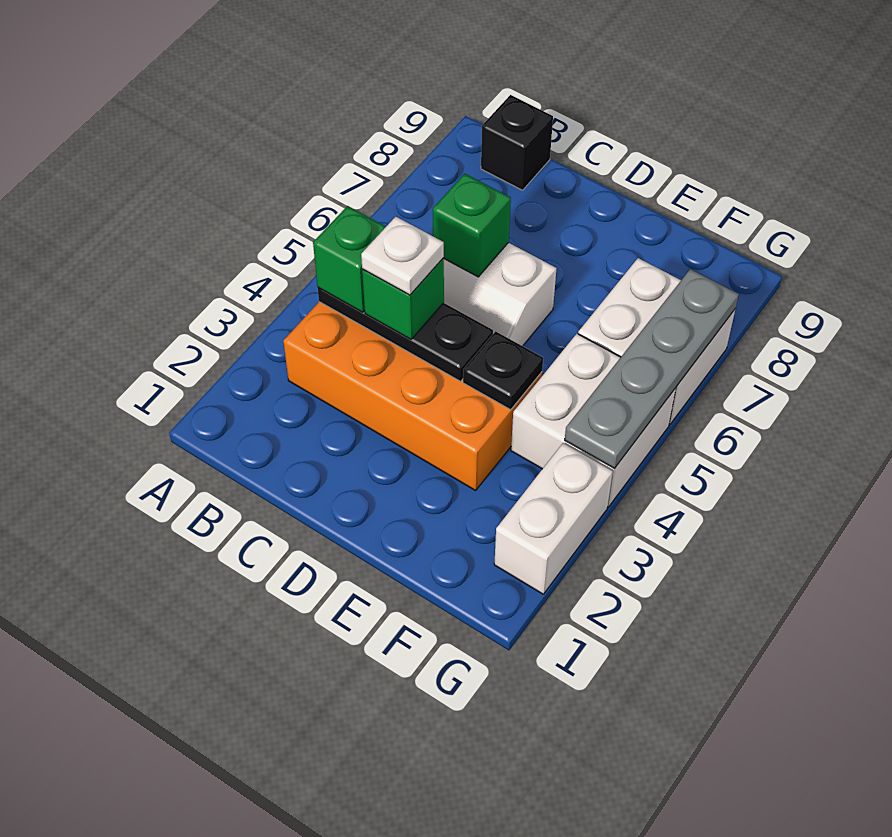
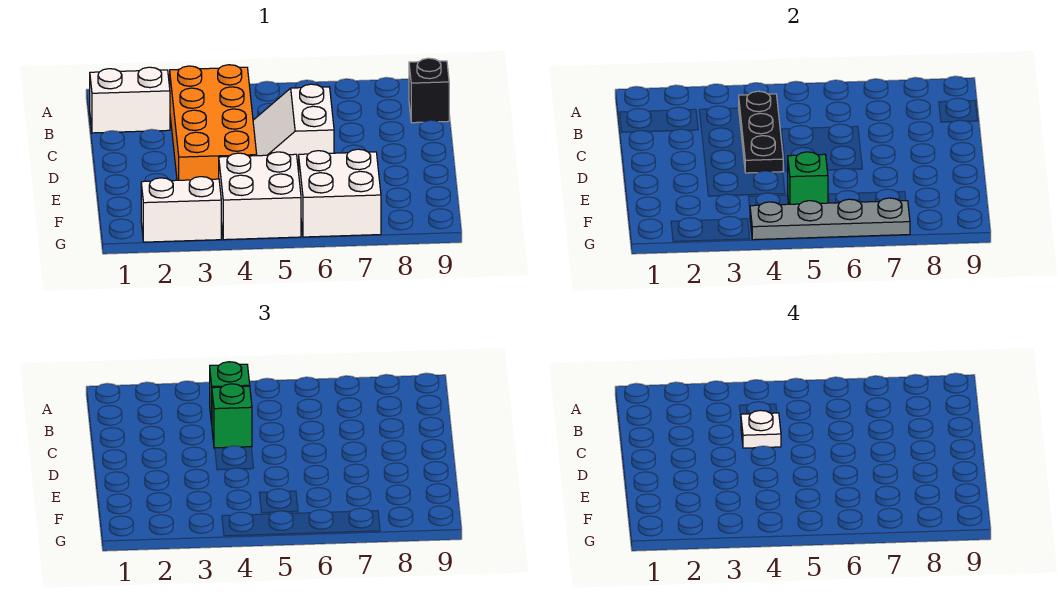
none -> white brick B1:B2 level 1
green brick C6 level 2 -> green brick F5 level 2
black plate E4 level 2 -> none

